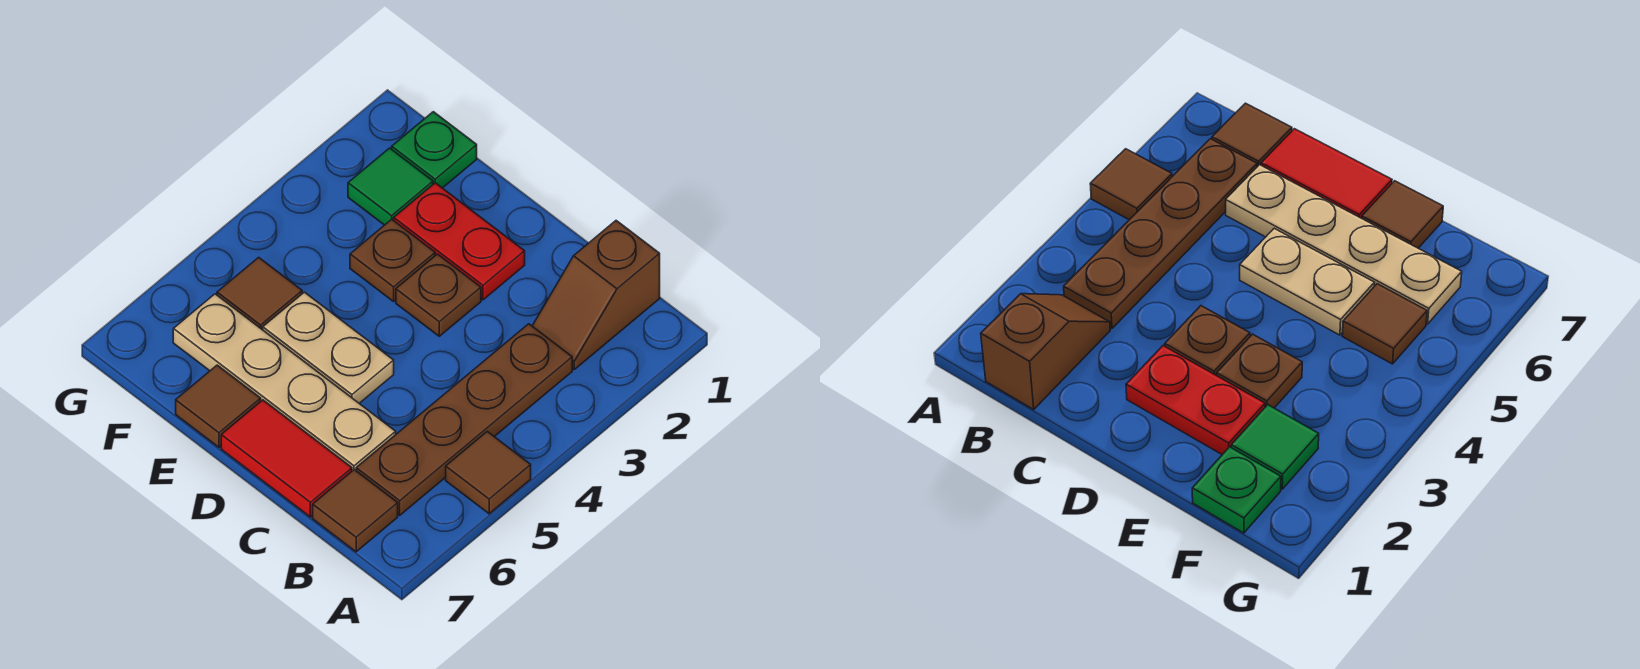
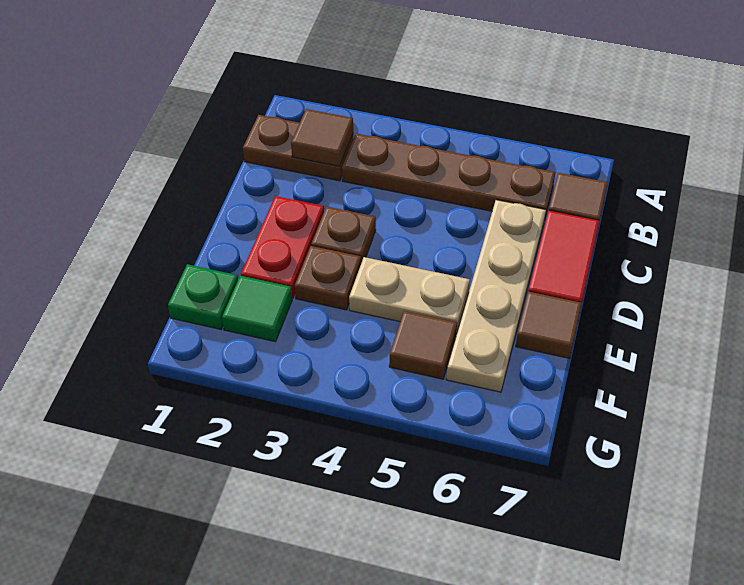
brown tile A5 level 1 -> brown tile B2 level 2
brown slope B1:B2 level 1 top 1 -> brown plate B1:B2 level 1
tan plate D5:E5 level 1 -> tan plate E4:E5 level 1

